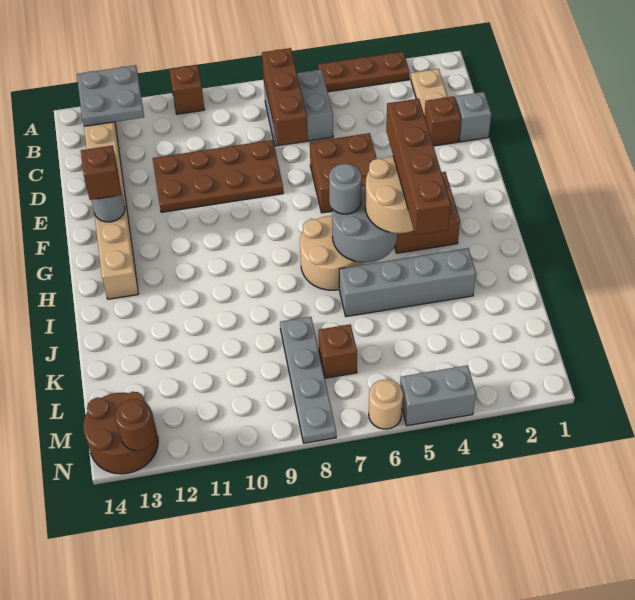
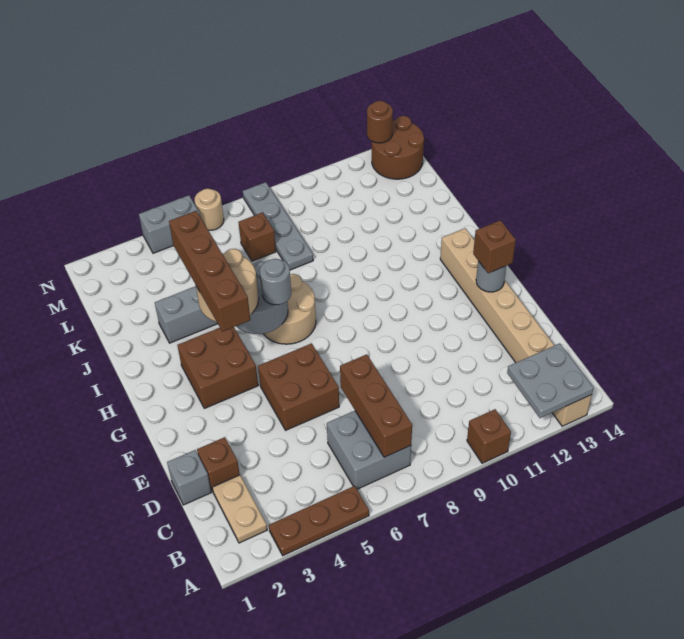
brown plate D8:E11 level 1 -> none

